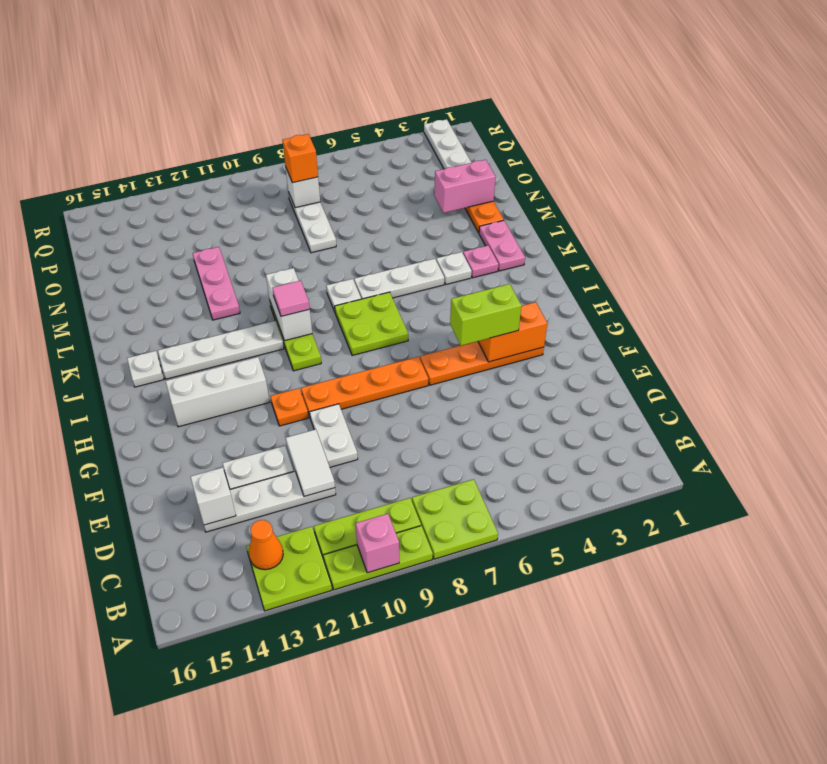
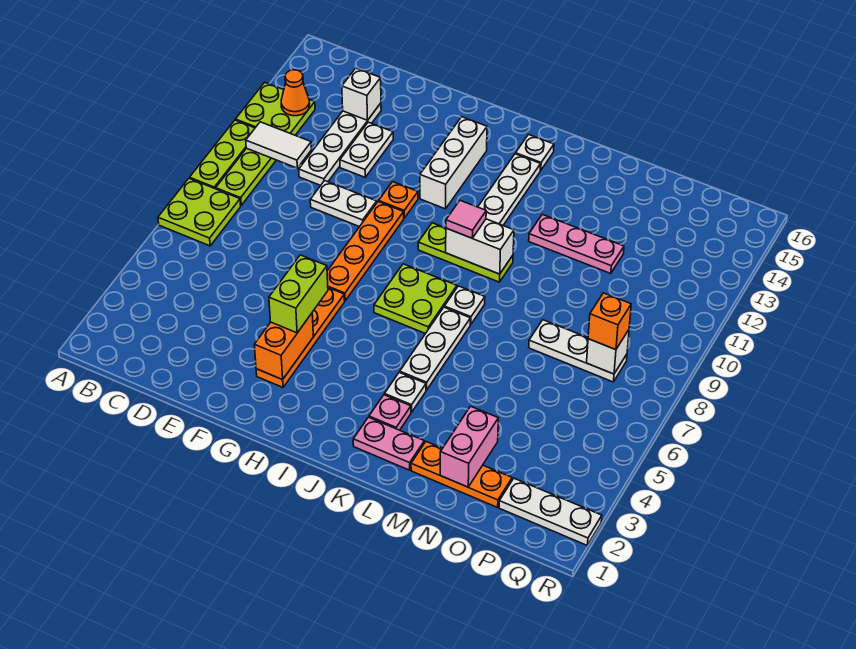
pink brick A10 level 2 -> none
white tile D11:E11 level 2 -> white tile B11:C11 level 2

